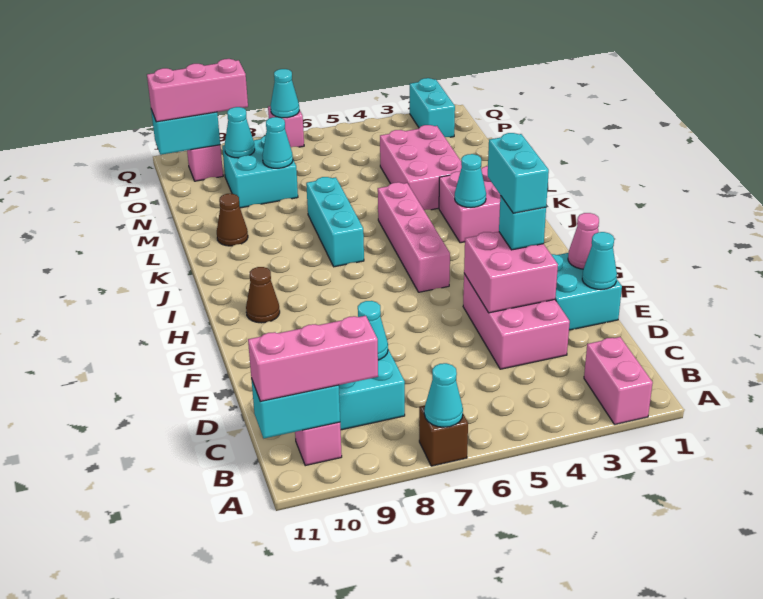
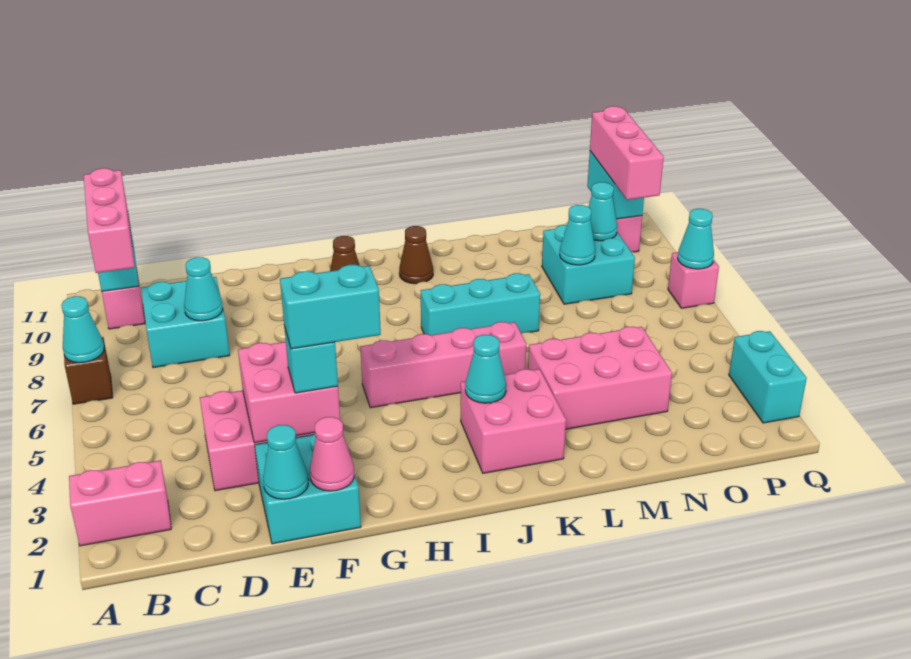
brown cone L10 level 1 -> brown cone J10 level 1
cyan brick P2:Q2 level 1 -> cyan brick Q2:Q3 level 1

